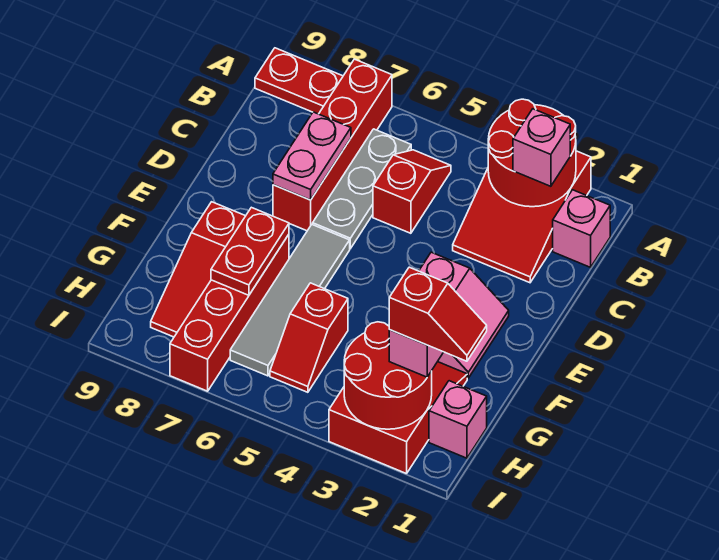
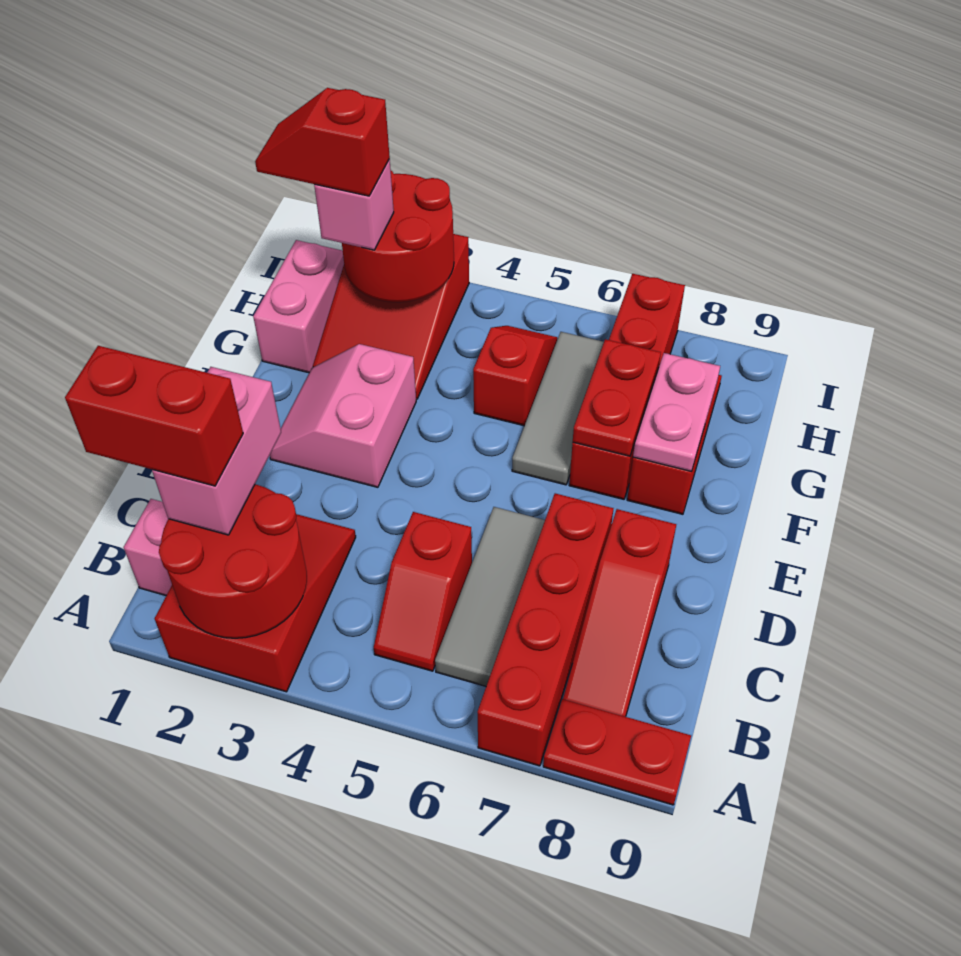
none -> red brick B1:B2 level 4
pink brick B2 level 3 -> pink brick B2:C2 level 3
grey plate B6:D6 level 1 -> grey tile B6:D6 level 1
none -> red slope B8:D8 level 1 top D
pink plate C7:D7 level 2 -> pink plate F8:G8 level 2
grey tile E6:H6 level 1 -> grey tile F6:H6 level 1
pink brick H1 level 1 -> pink brick G1:H1 level 1

